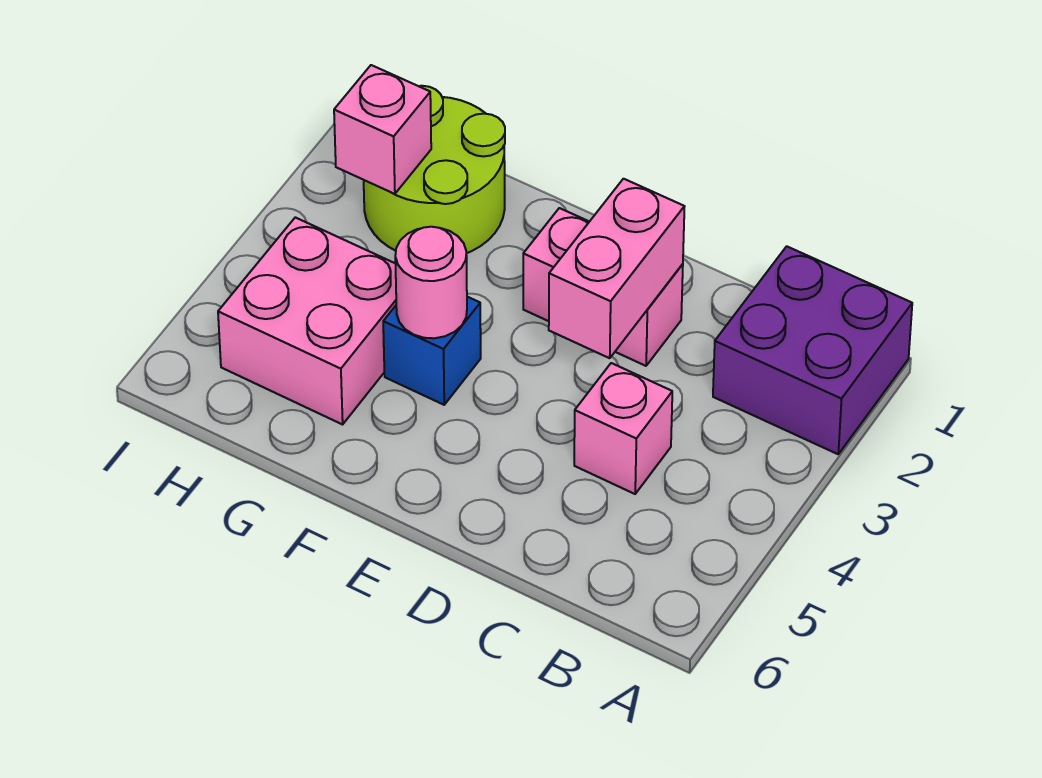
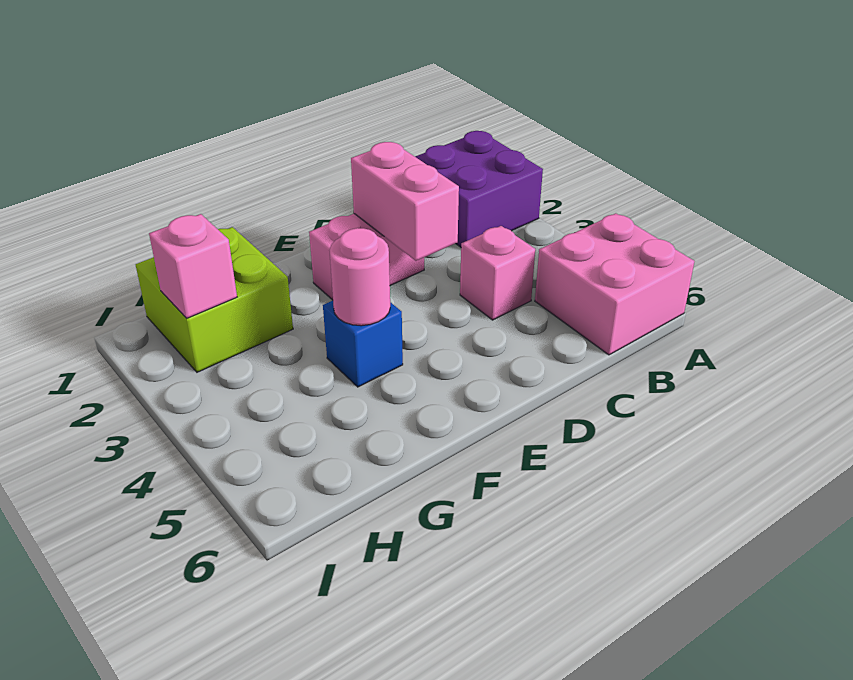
lime round brick G1:H2 level 1 -> lime brick G1:H2 level 1
pink brick G4:H5 level 1 -> pink brick A5:B6 level 1

